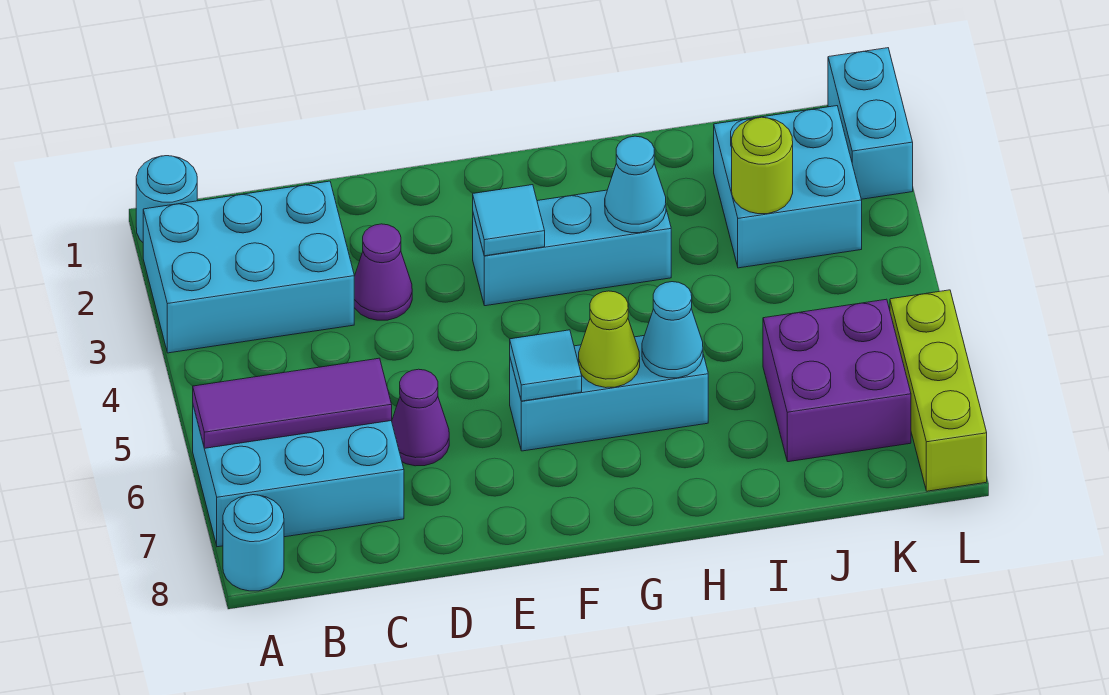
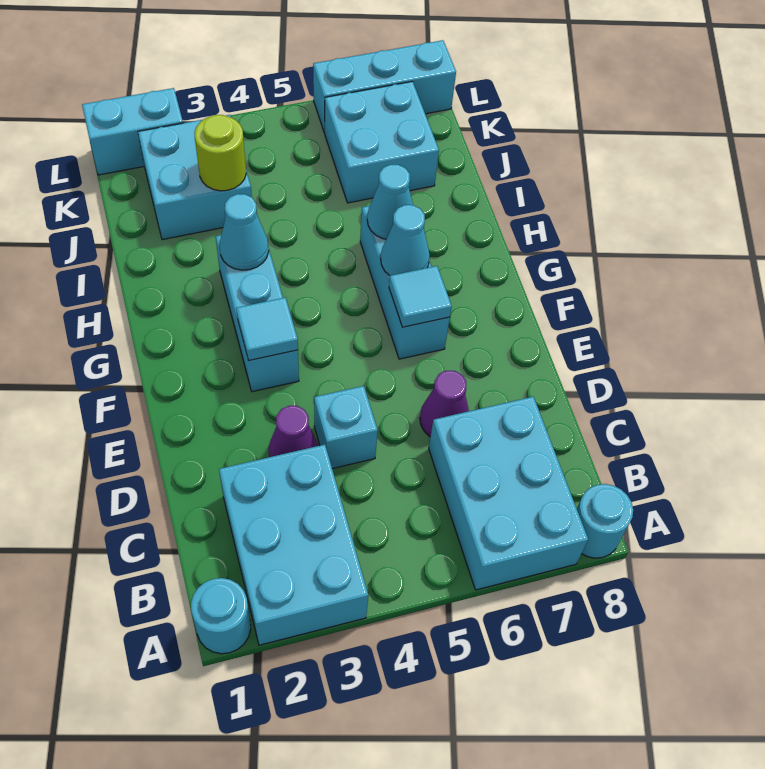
purple tile A6:C6 level 2 -> none
none -> cyan brick D4 level 1
lime cone G6 level 2 -> cyan cone G6 level 2
purple brick J6:K7 level 1 -> cyan brick J6:K7 level 1
lime brick L6:L8 level 1 -> cyan brick L6:L8 level 1

